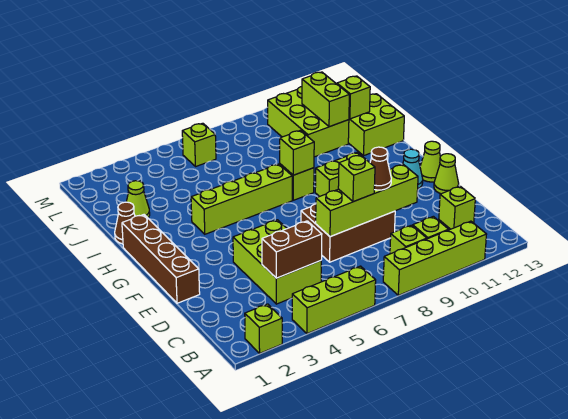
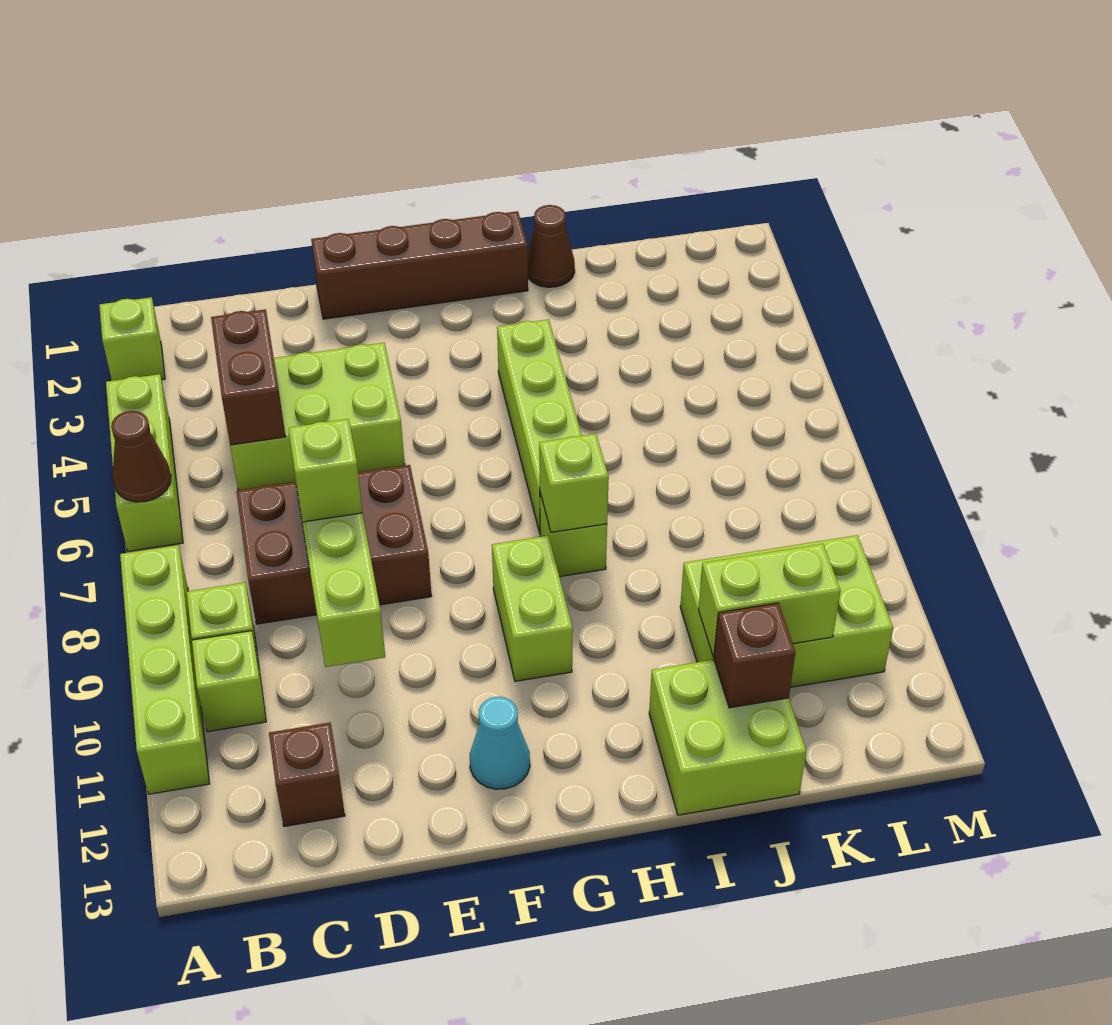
lime brick C12 level 1 -> brown brick C12 level 1
brown brick D7:E9 level 1 -> brown brick C7:E8 level 1
brown cone D9 level 3 -> brown cone A6 level 2
lime cone E13 level 1 -> none
lime cone F13 level 1 -> none
lime cone J2 level 1 -> none
lime brick J12 level 2 -> brown brick J12 level 2
lime brick L6 level 1 -> none

